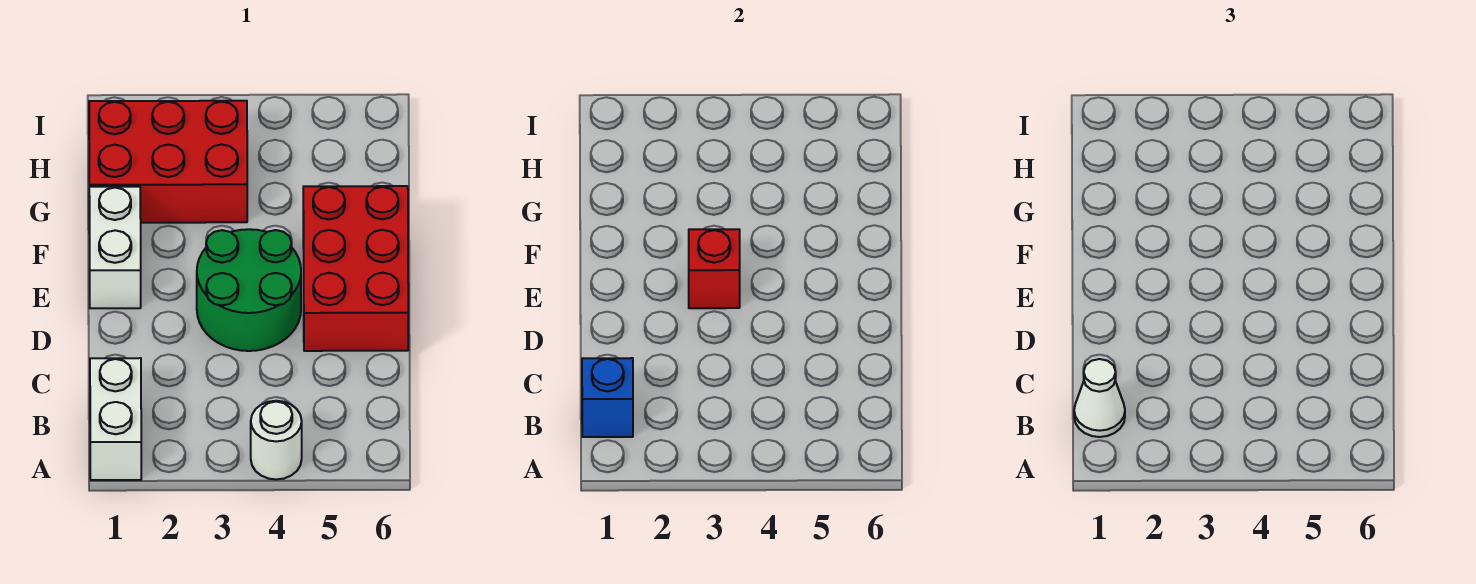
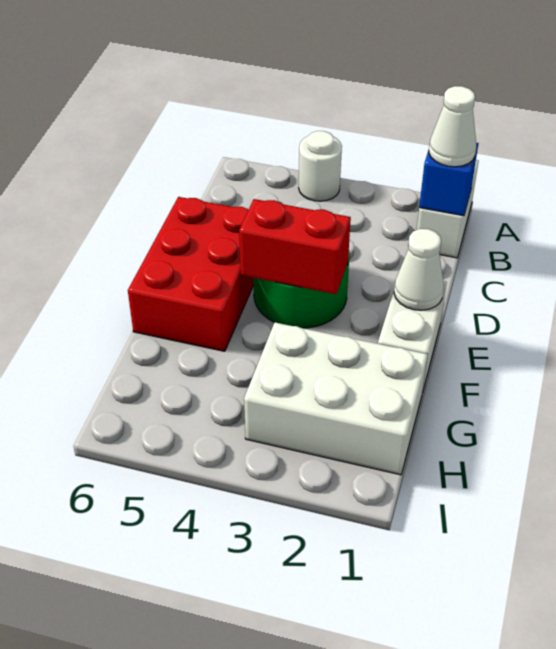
none -> white cone E1 level 2
red brick E3 level 2 -> red brick E3:E4 level 2
red brick G1:H3 level 1 -> white brick G1:H3 level 1

